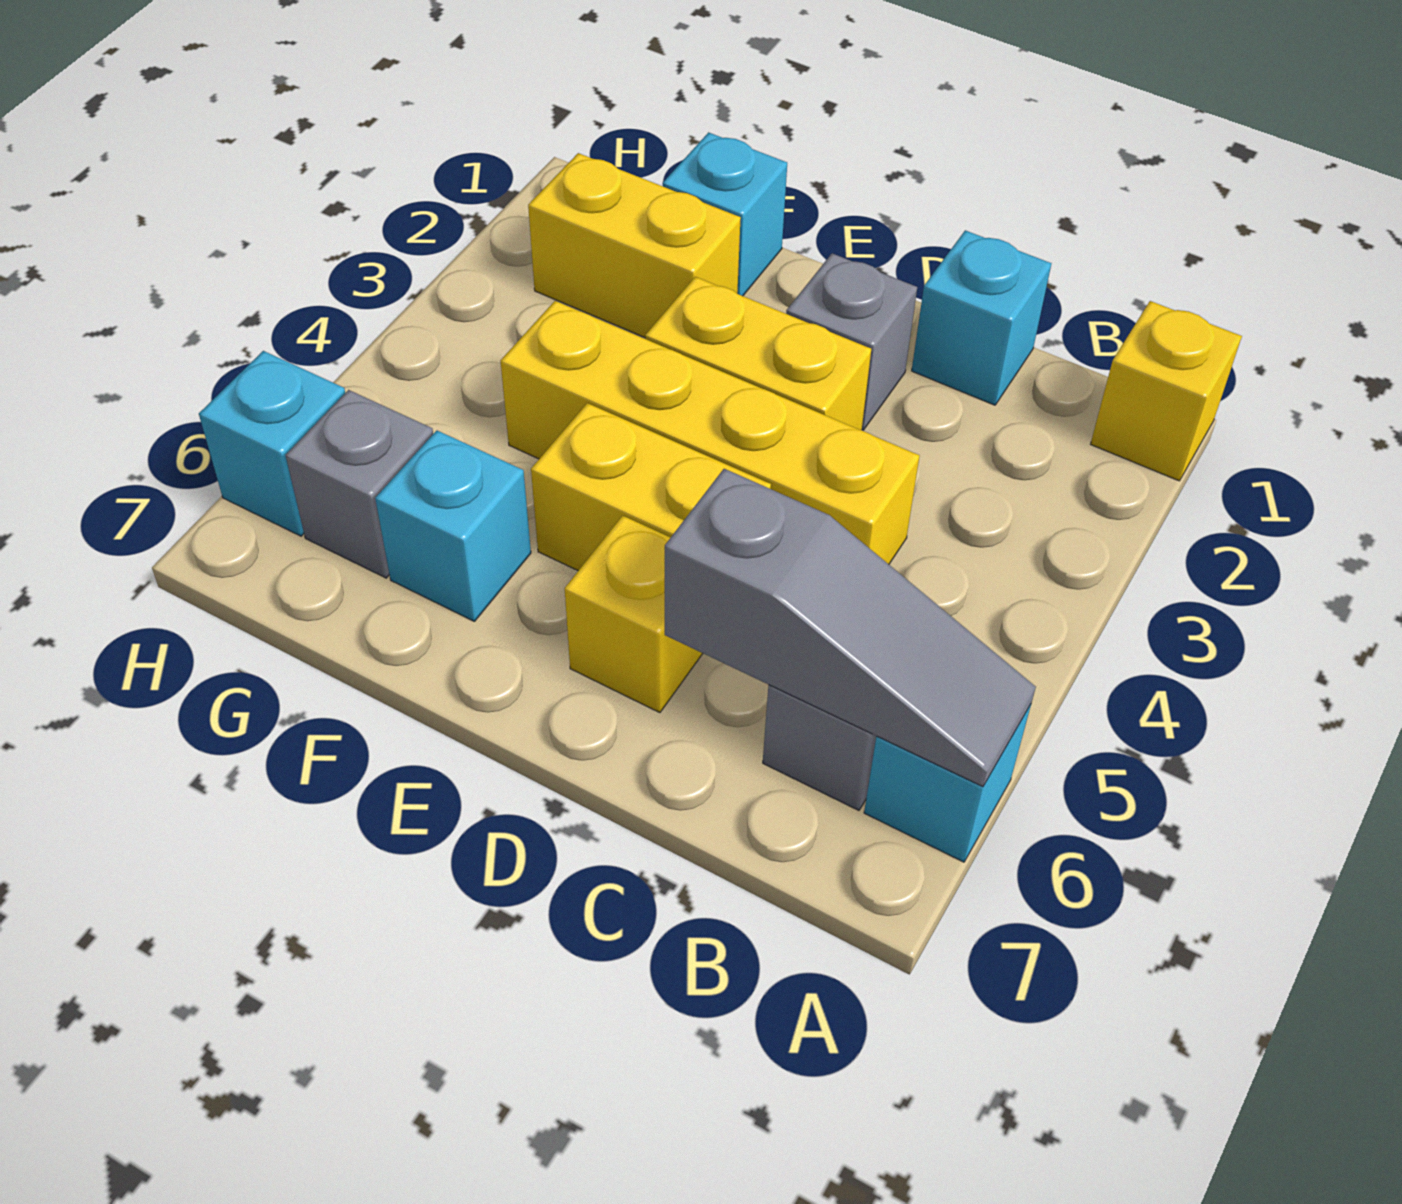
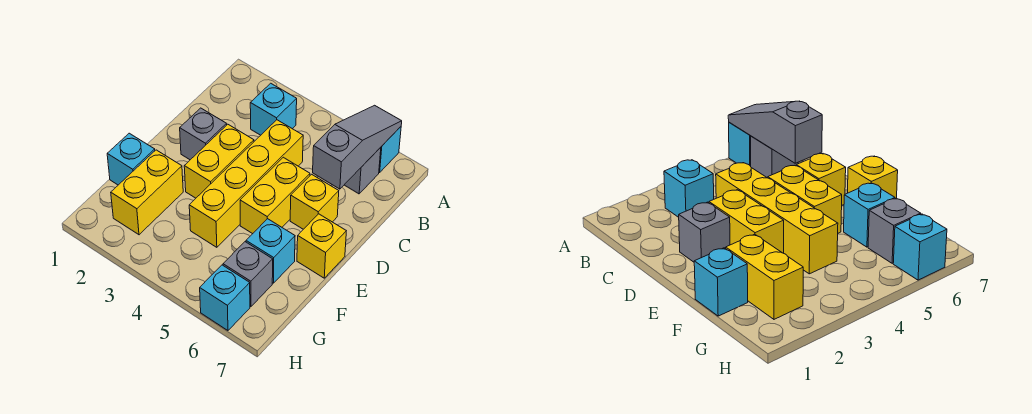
yellow brick A1 level 1 -> yellow brick E7 level 1
cyan brick C1 level 1 -> cyan brick B3 level 1

